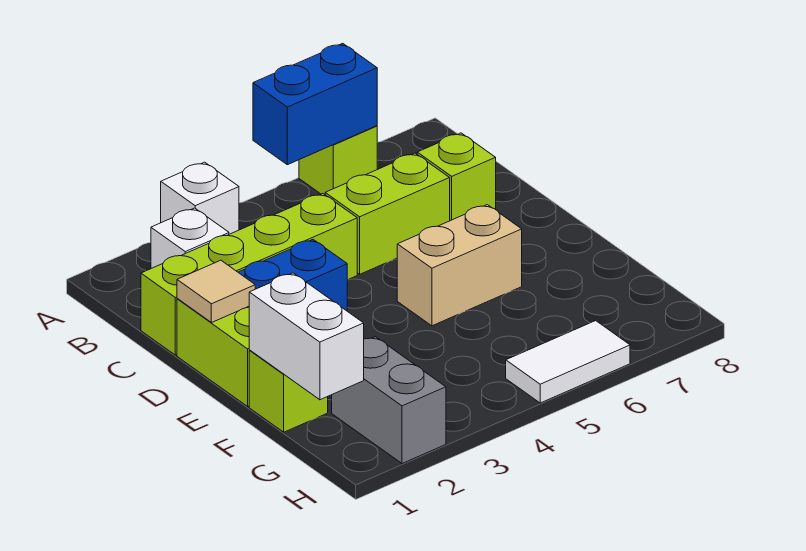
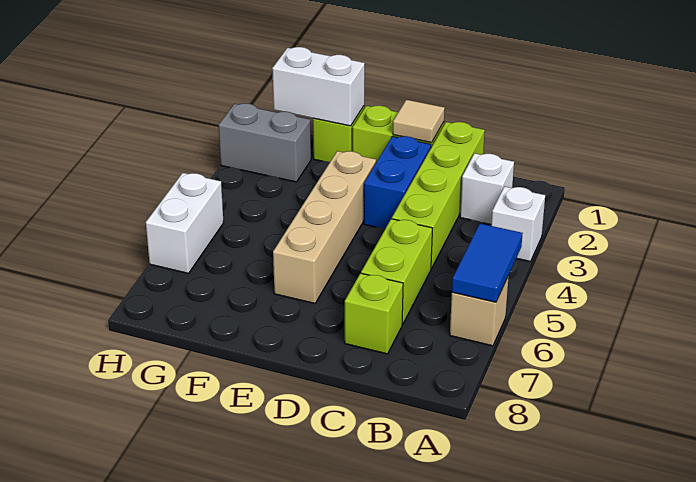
blue brick A5:A6 level 2 -> blue tile A5:A6 level 2
lime brick A6 level 1 -> tan brick A6 level 1
tan brick E5:E6 level 1 -> tan brick E3:E6 level 1
white tile H5:H6 level 1 -> white brick H5:H6 level 1

